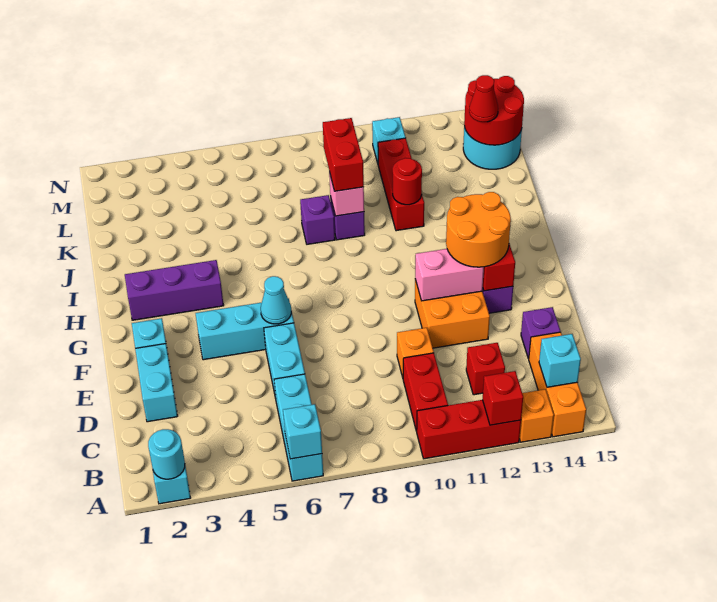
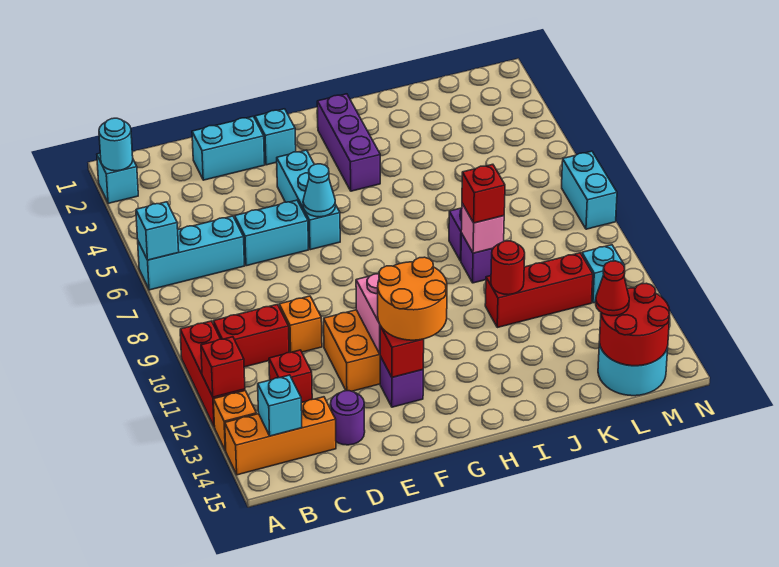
purple brick D14 level 1 -> purple round brick D14 level 1
red brick J9:K9 level 3 -> red brick J9 level 3
none -> cyan brick N7:N8 level 1

